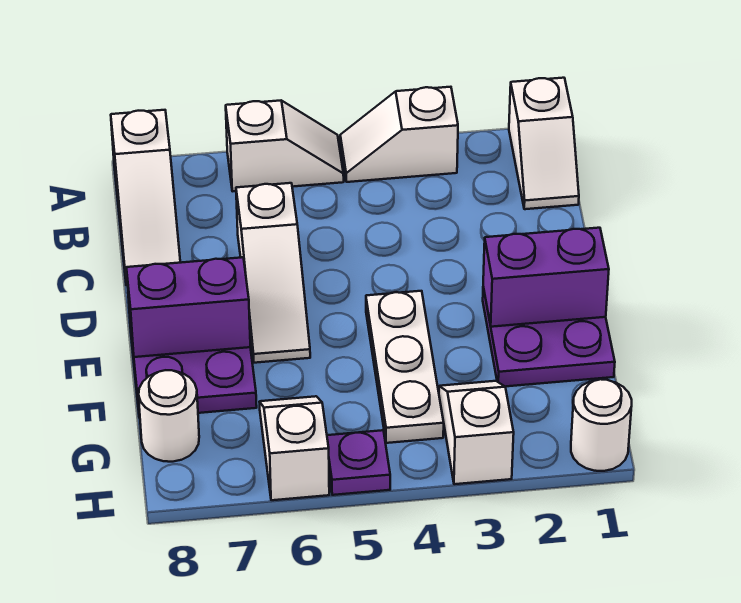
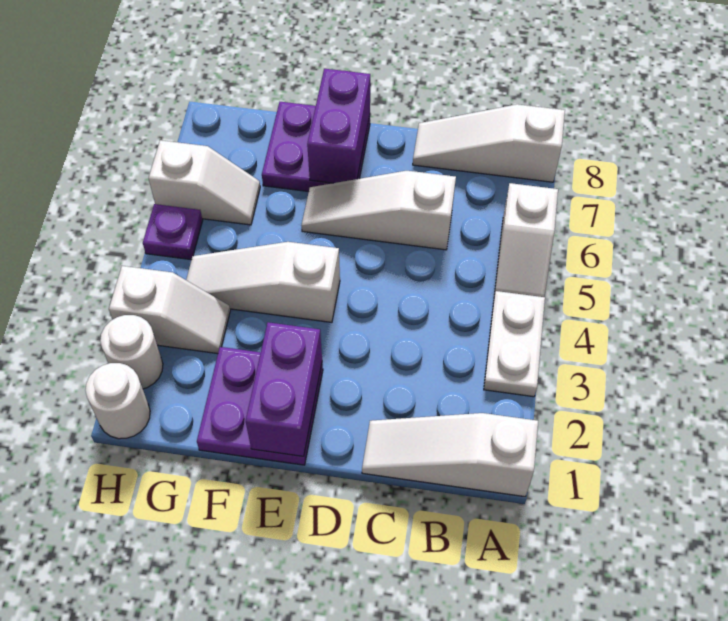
white slope A1:B1 level 1 top A -> white slope A1:C1 level 1 top A
white slope A3:A4 level 1 top 3 -> white plate A3:A4 level 1
white plate E4:G4 level 1 -> white slope E4:G4 level 1 top E
white round brick G8 level 1 -> white round brick H2 level 1

